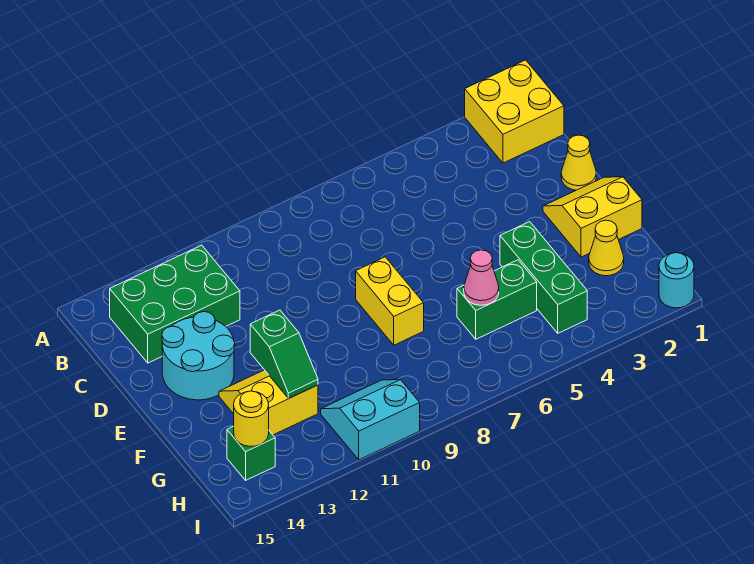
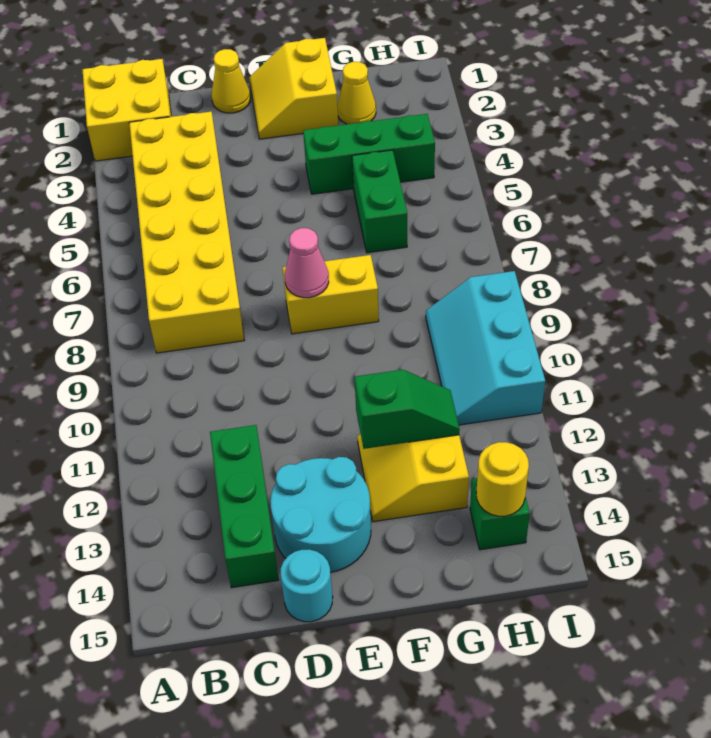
none -> yellow brick B3:C8 level 1
green brick B12:C14 level 1 -> green brick C12:C14 level 1
pink cone G6 level 2 -> pink cone E8 level 2
cyan slope H10:I11 level 1 top I -> cyan slope H9:I11 level 1 top I
cyan round brick I1 level 1 -> cyan round brick D15 level 1

